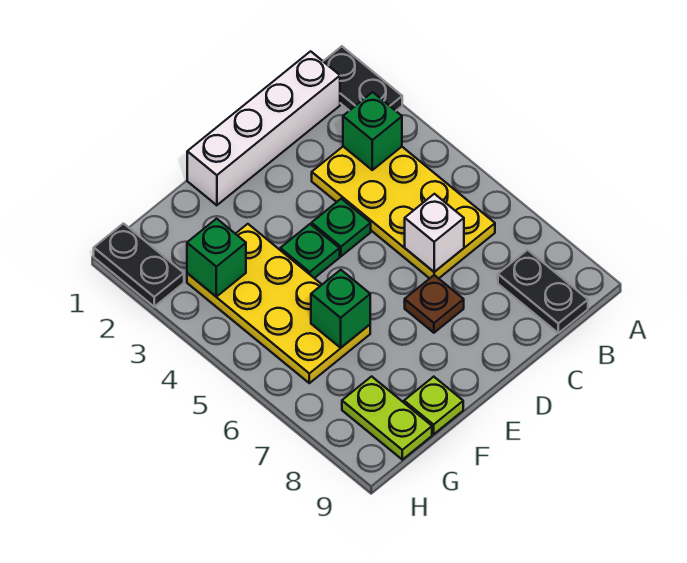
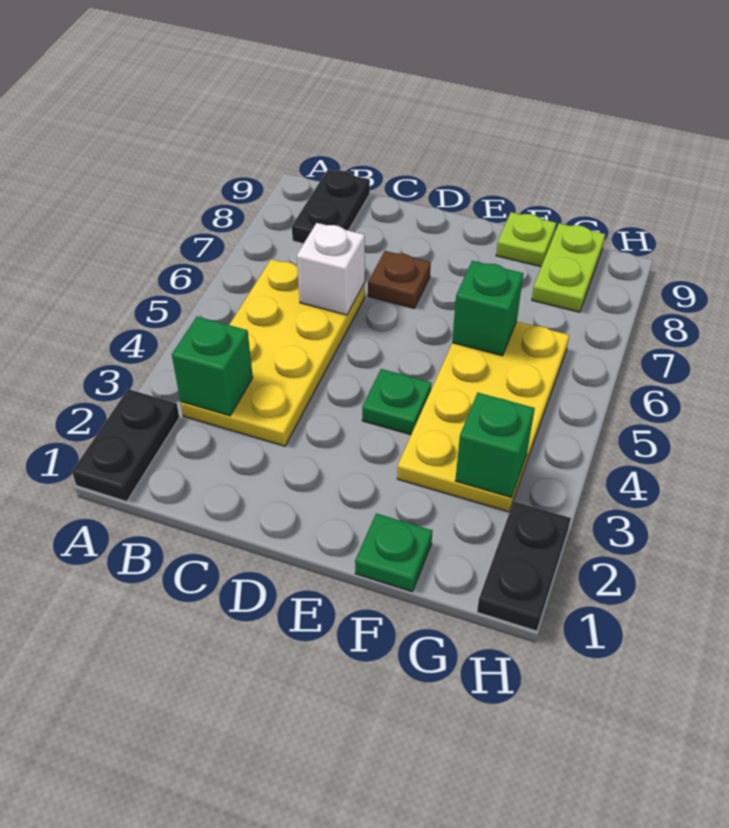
white brick B1:E1 level 1 -> none
green plate D4 level 1 -> green plate F1 level 1

